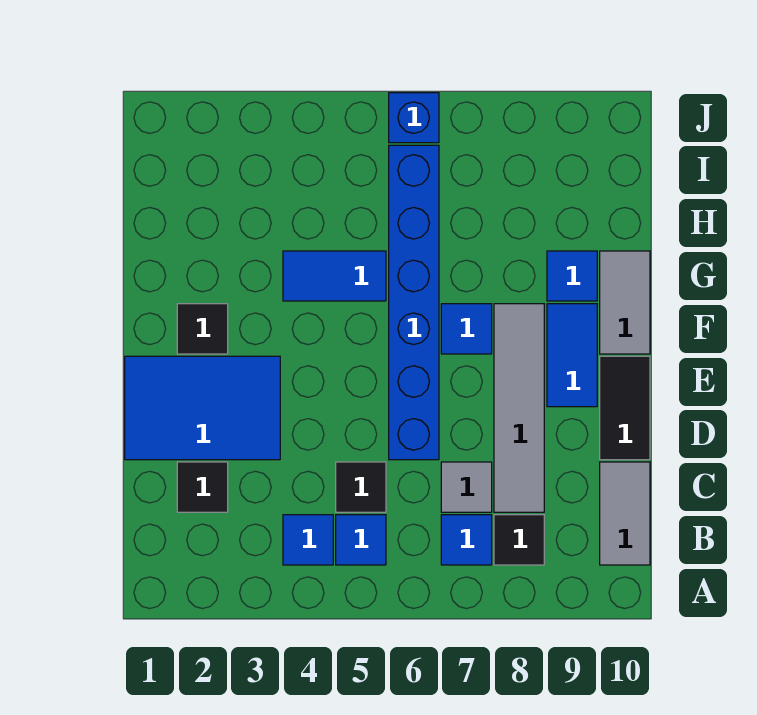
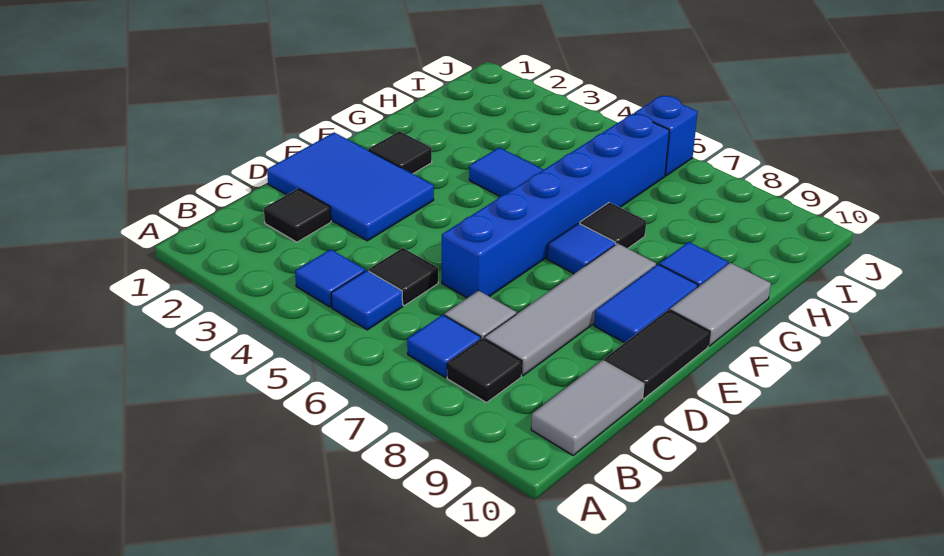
none -> black tile G7 level 1

